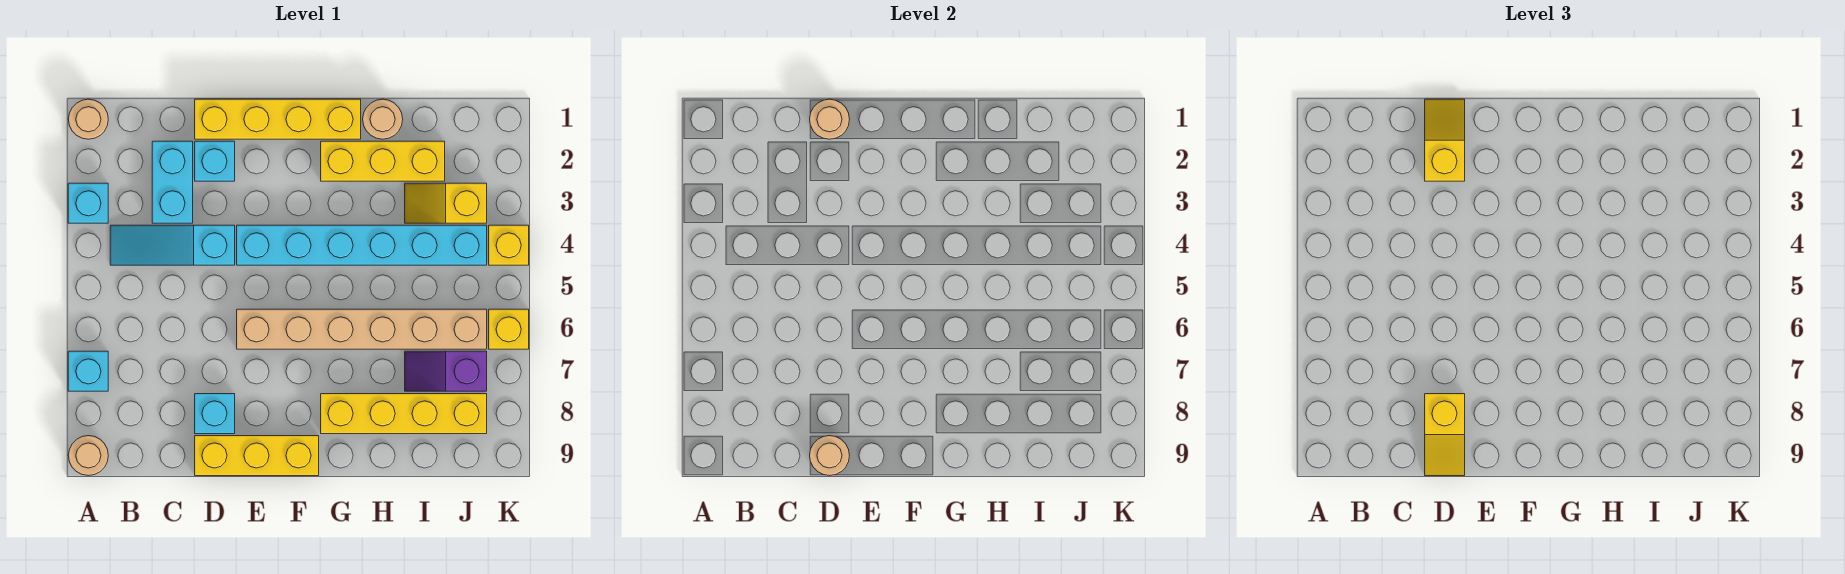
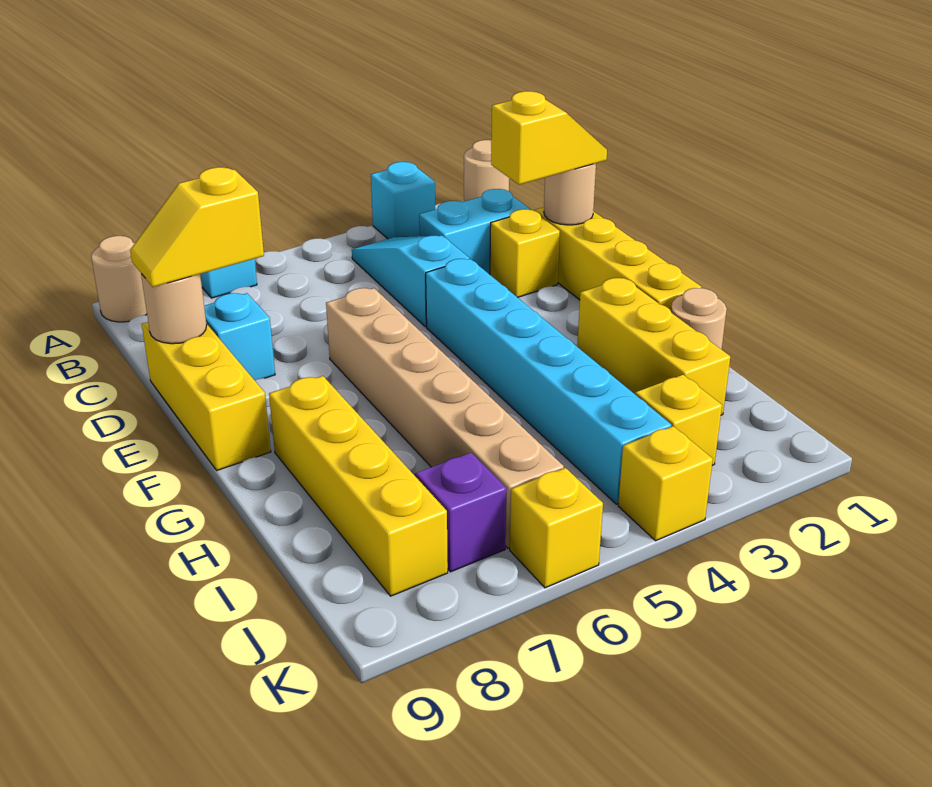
cyan brick D2 level 1 -> yellow brick D2 level 1

